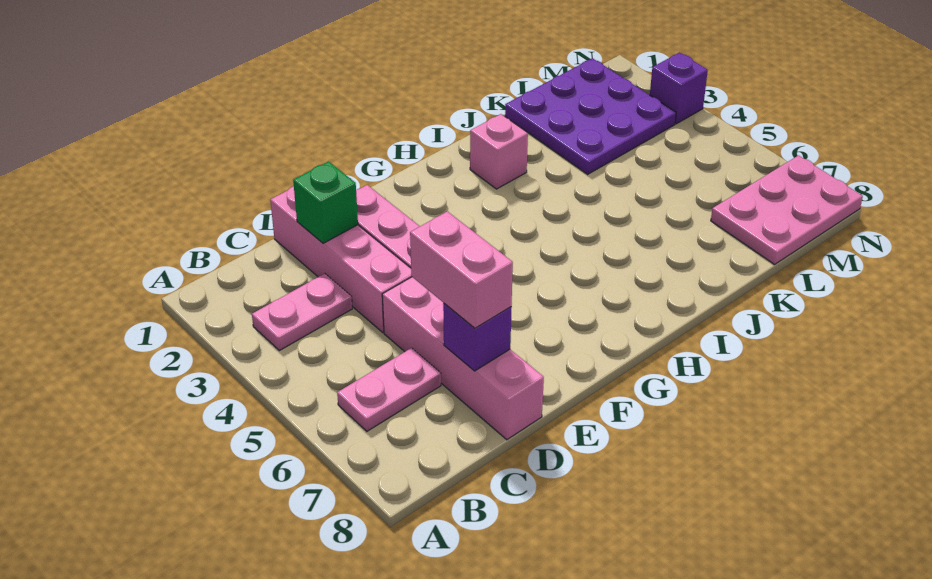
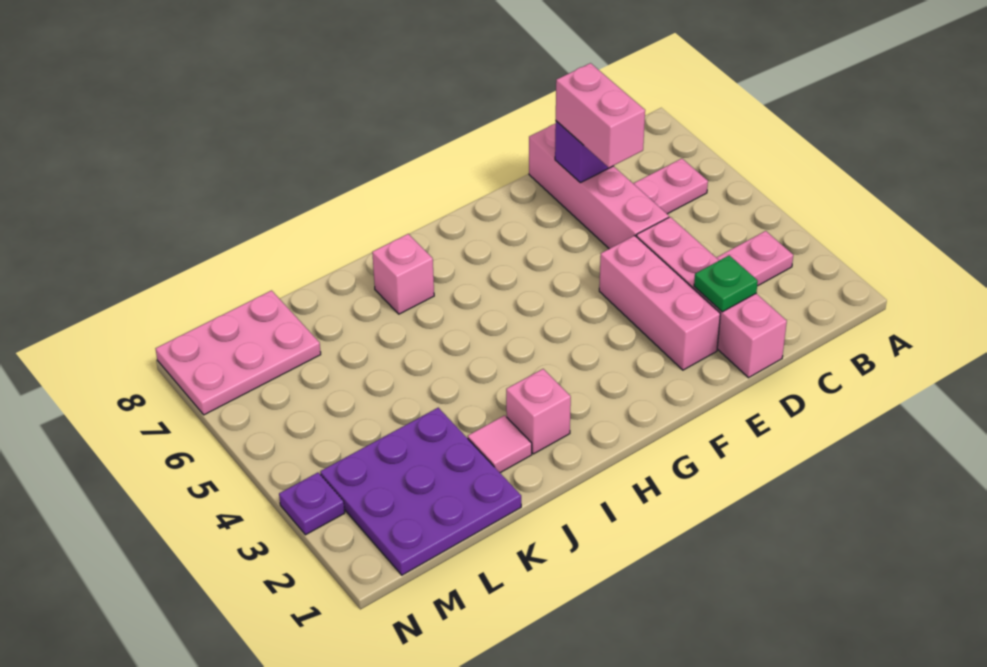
green brick D2 level 2 -> green plate D2 level 2
none -> pink brick I7 level 1
none -> pink tile J2 level 1
purple brick N3 level 1 -> purple plate N3 level 1

